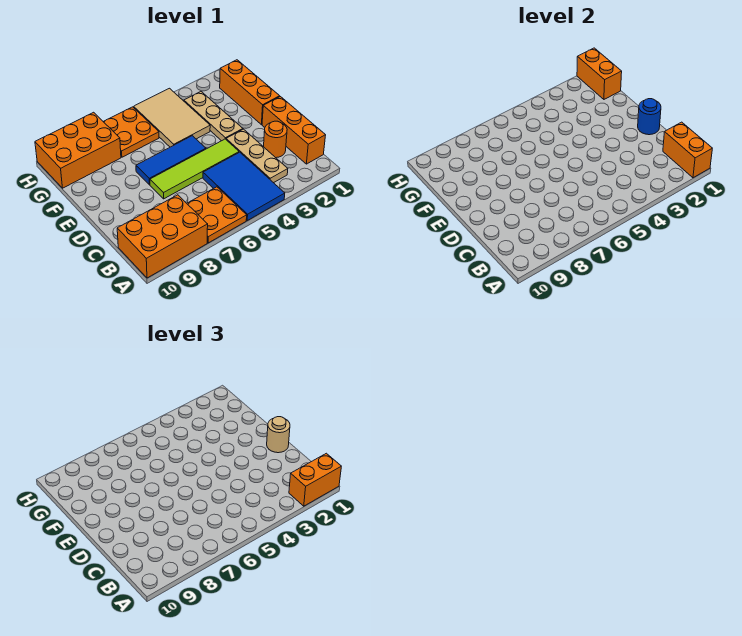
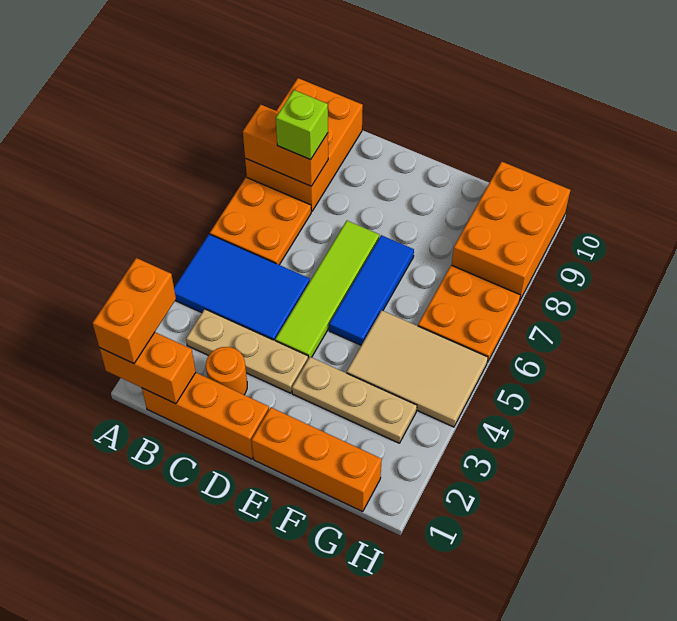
none -> lime brick B8 level 3
blue round brick D1 level 2 -> none
tan round brick D1 level 3 -> none
orange brick G1:H1 level 2 -> orange brick A8:B8 level 2

